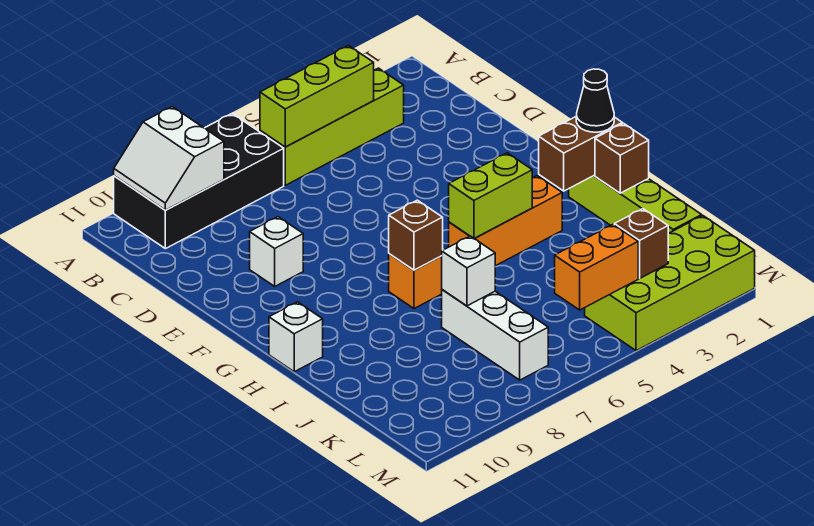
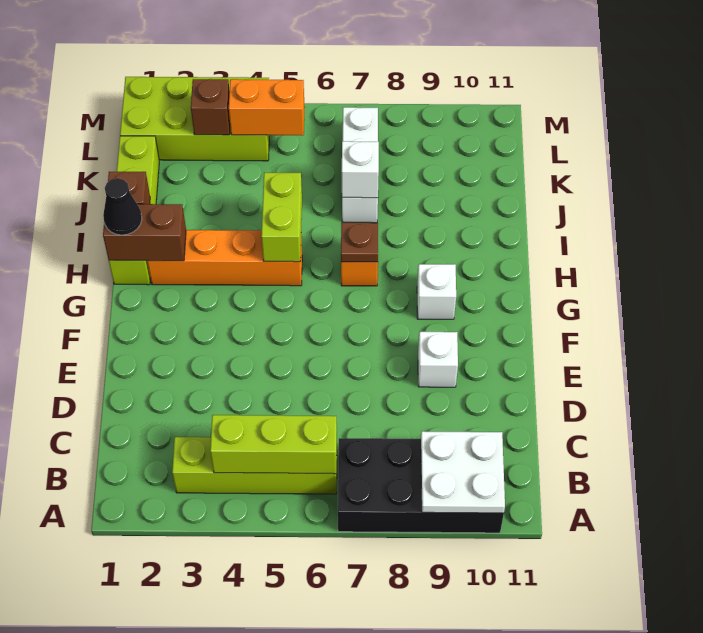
white slope A9:B10 level 2 top 9 -> white plate A9:B10 level 2
orange brick H3:H5 level 1 -> orange brick H2:H5 level 1
lime brick H4:H5 level 2 -> lime brick H5:I5 level 2
brown brick H7 level 2 -> brown plate H7 level 2
white brick H11 level 1 -> white brick G9 level 1

